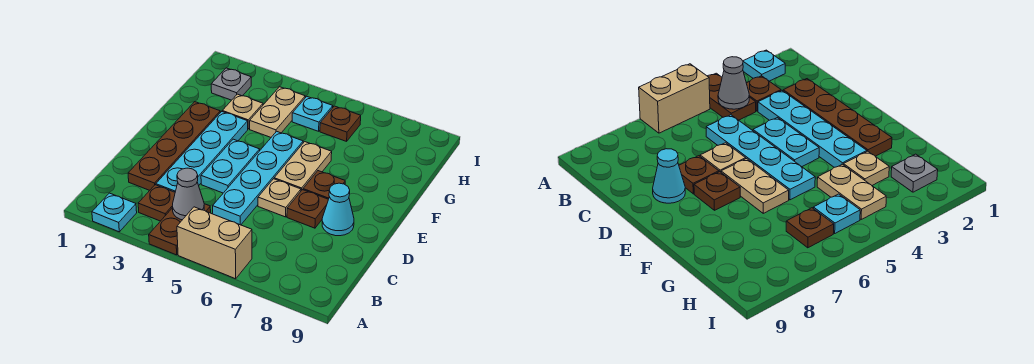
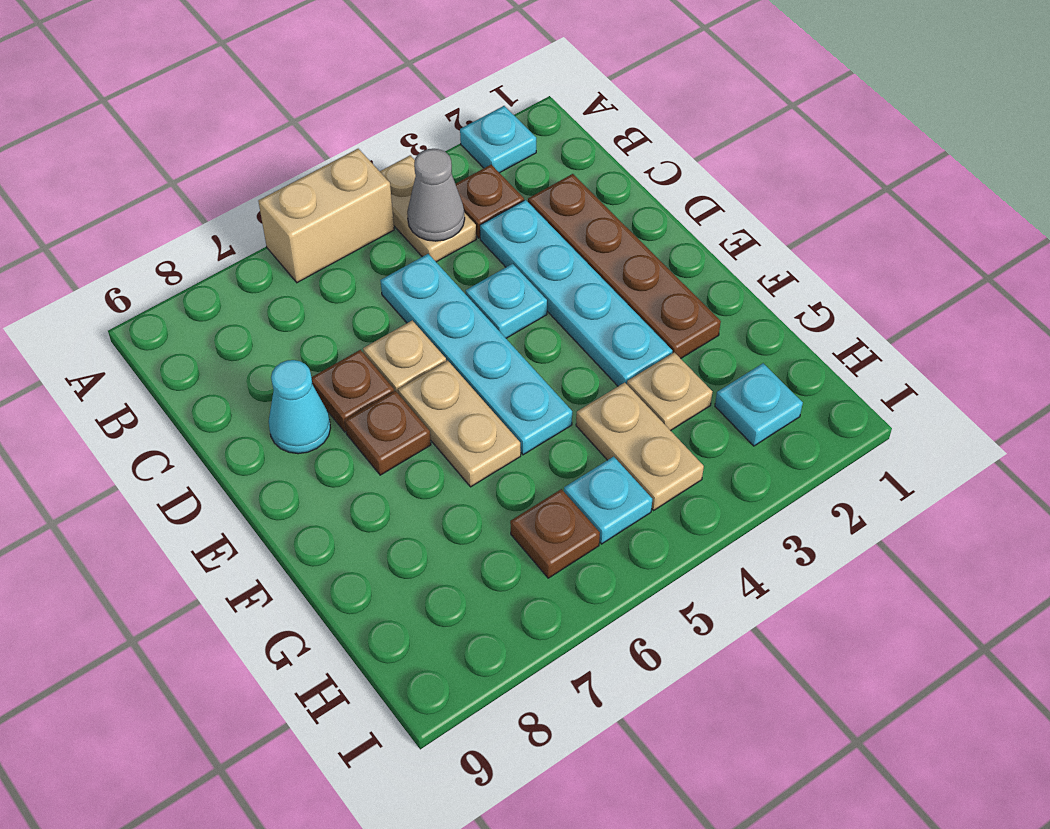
brown plate A4:B4 level 1 -> tan plate A4:B4 level 1
cyan plate D4:E4 level 1 -> cyan plate D4 level 1
grey plate H2 level 1 -> cyan plate H2 level 1

